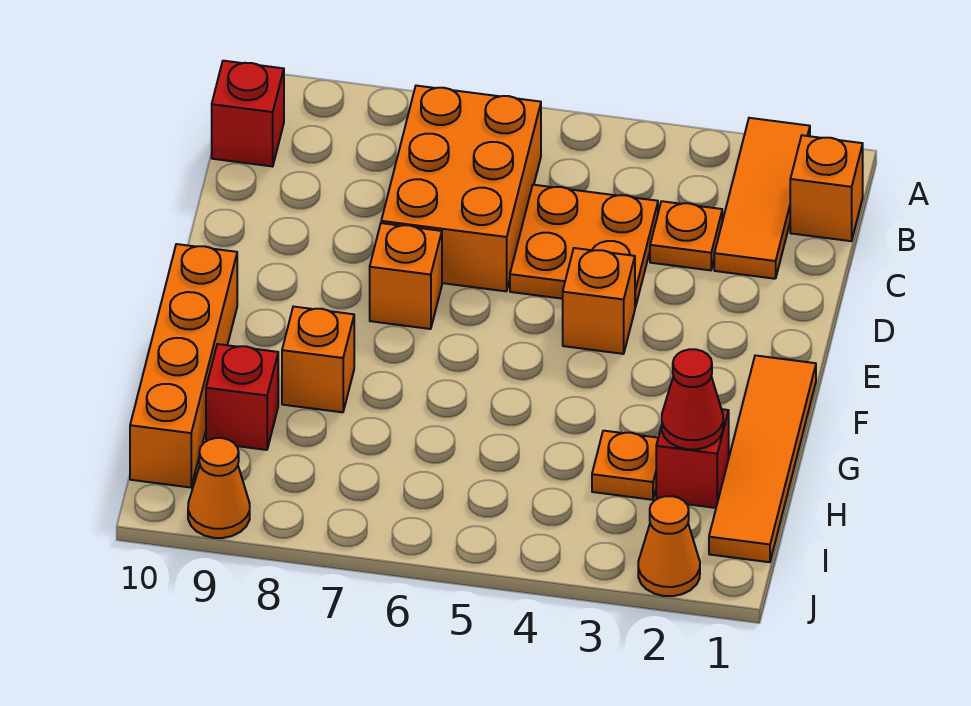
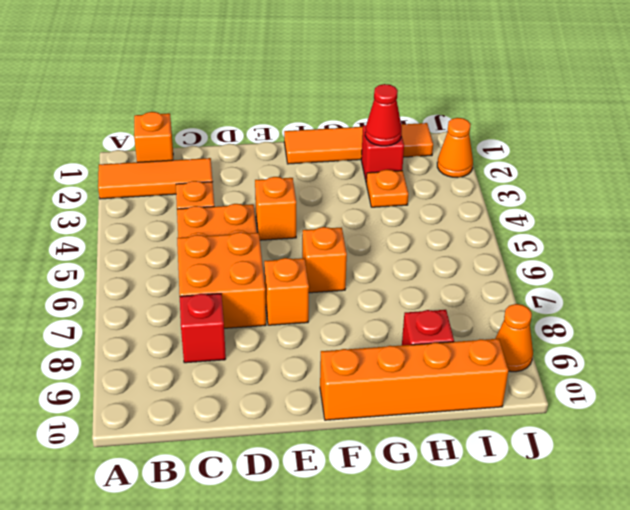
orange brick B6:D7 level 1 -> orange brick C6:D7 level 1
red brick B10 level 1 -> red brick C8 level 1
orange brick G8 level 1 -> orange brick F6 level 1

